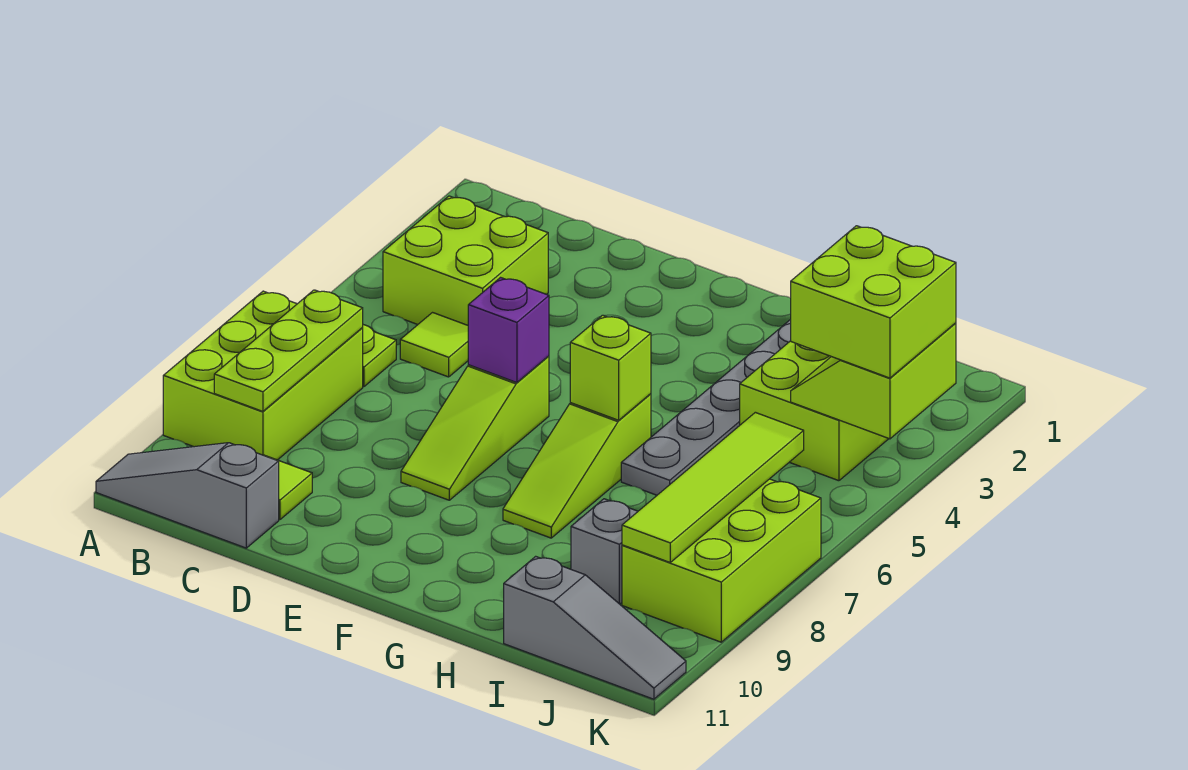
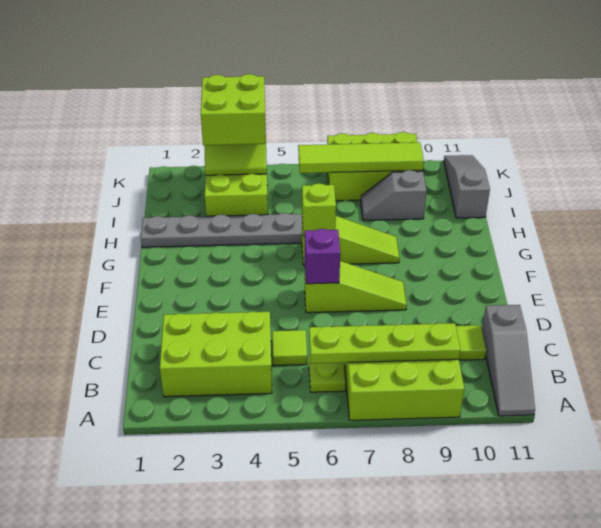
lime brick B3:C4 level 1 -> lime brick B2:C4 level 1
lime plate B7:B9 level 2 -> lime plate B6:B9 level 2

